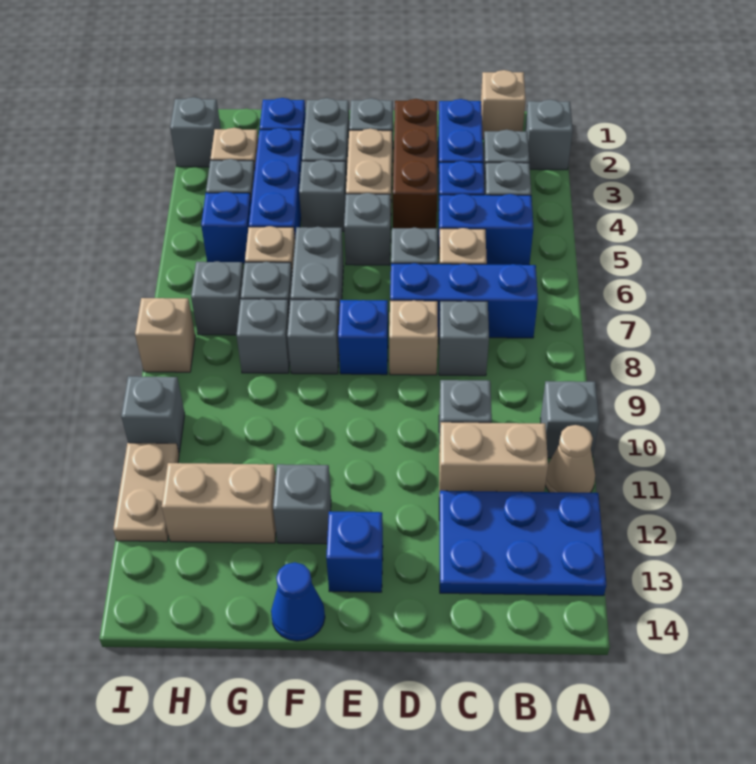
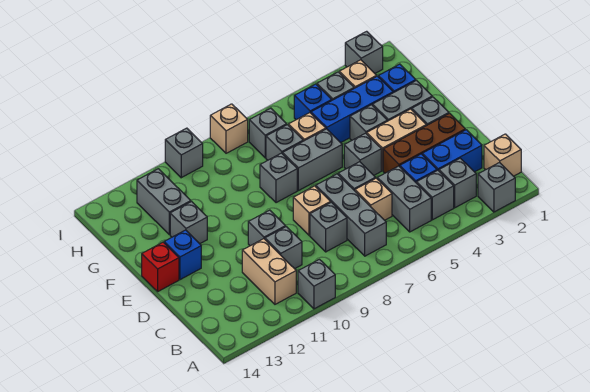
tan cone A11 level 1 -> none
blue plate A12:C13 level 1 -> none
blue brick B5:C5 level 1 -> grey brick B5:C5 level 1
blue brick B7:D7 level 1 -> grey brick B7:D7 level 1
blue brick E8 level 1 -> none
none -> red brick E14 level 1
blue cone F14 level 1 -> none
grey brick G8 level 1 -> grey brick D10 level 1
tan brick G12:H12 level 1 -> grey brick G12:H12 level 1
tan plate I11:I12 level 1 -> none

